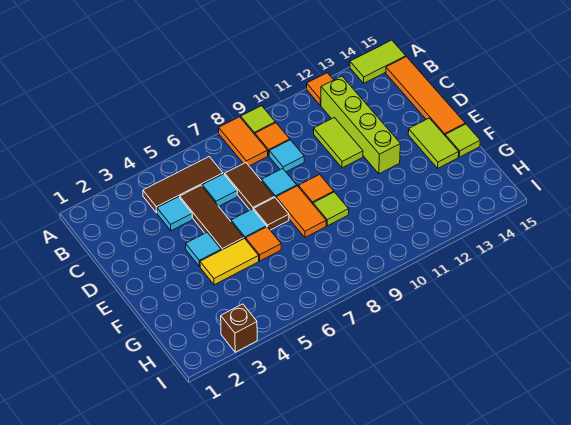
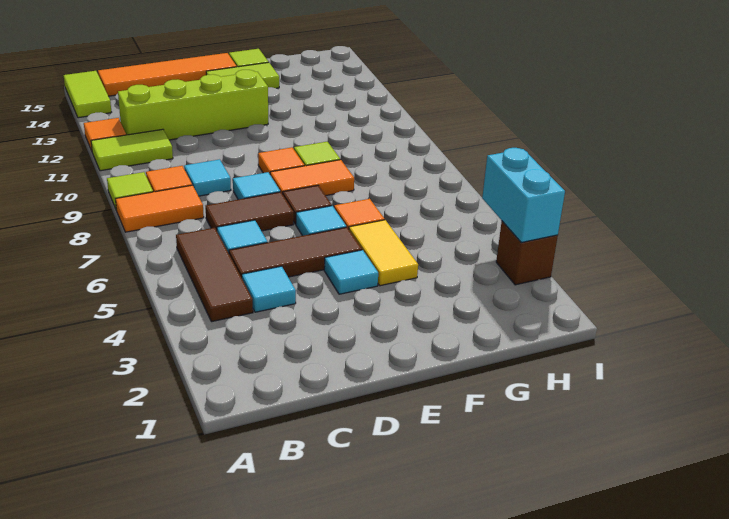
lime tile C11:D11 level 1 -> lime tile A11:B11 level 1
none -> cyan brick I3:I4 level 2

